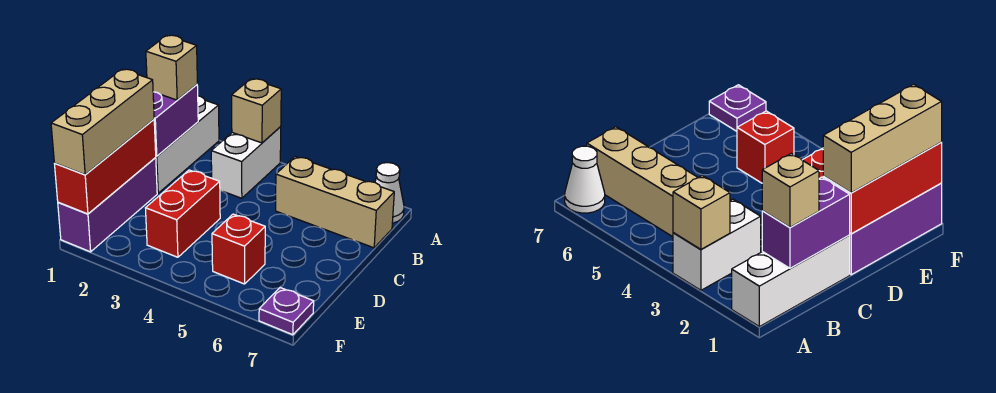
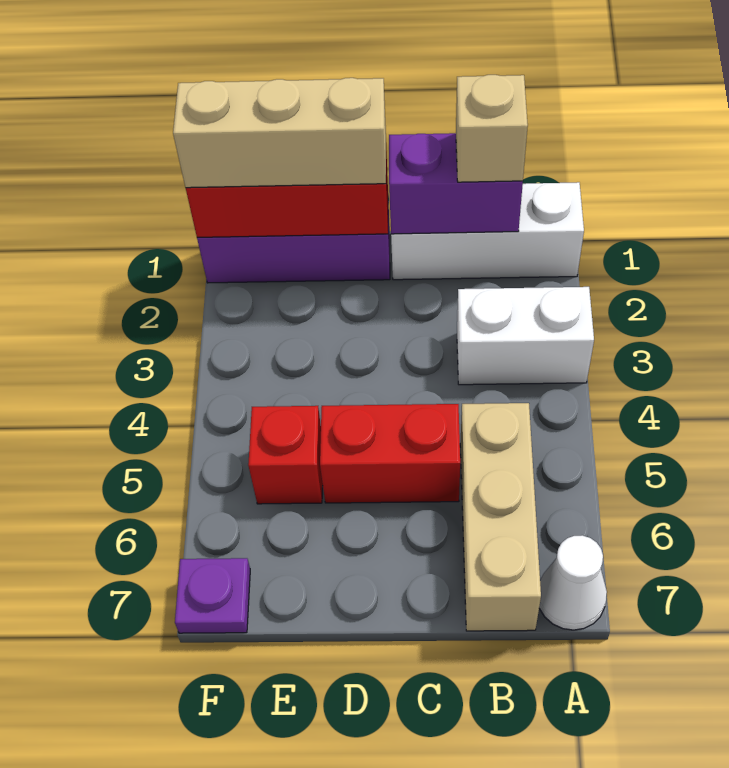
tan brick A3 level 2 -> none
red brick D3:E3 level 1 -> red brick C5:D5 level 1

